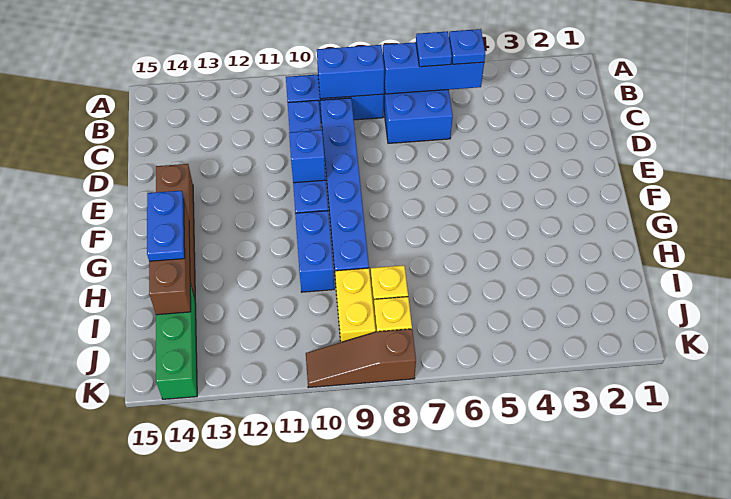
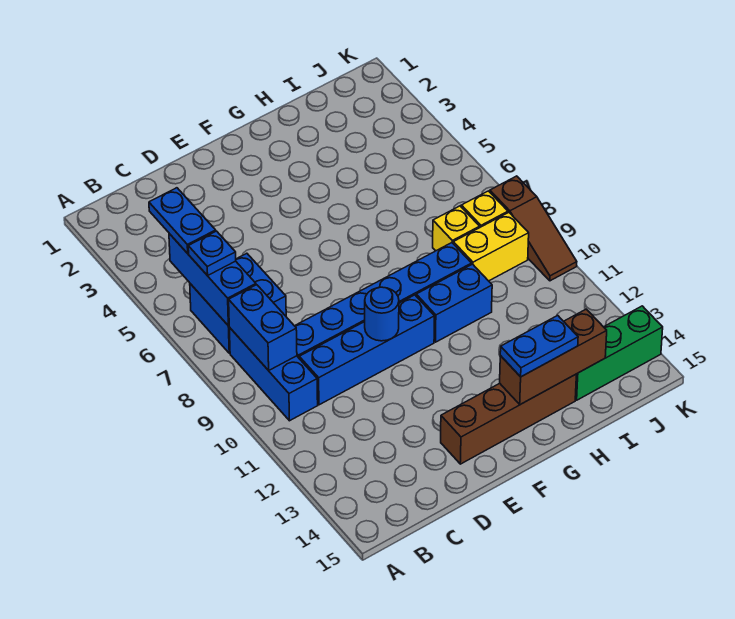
blue plate B5 level 3 -> blue plate B4:B5 level 3
blue brick E10 level 2 -> blue round brick E10 level 2

